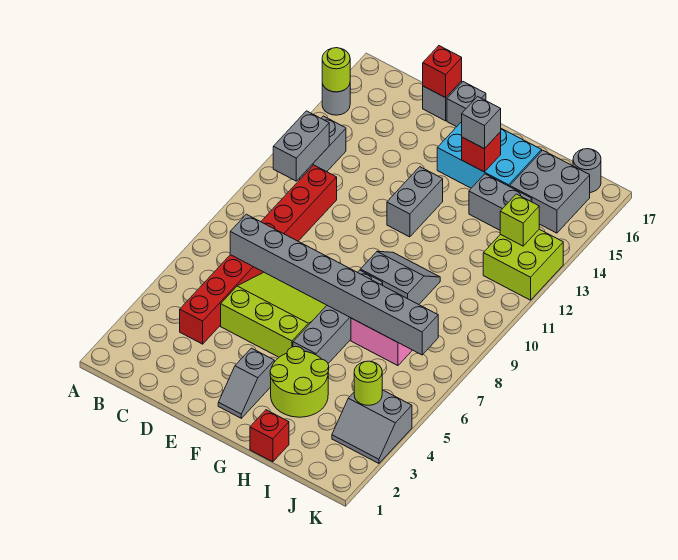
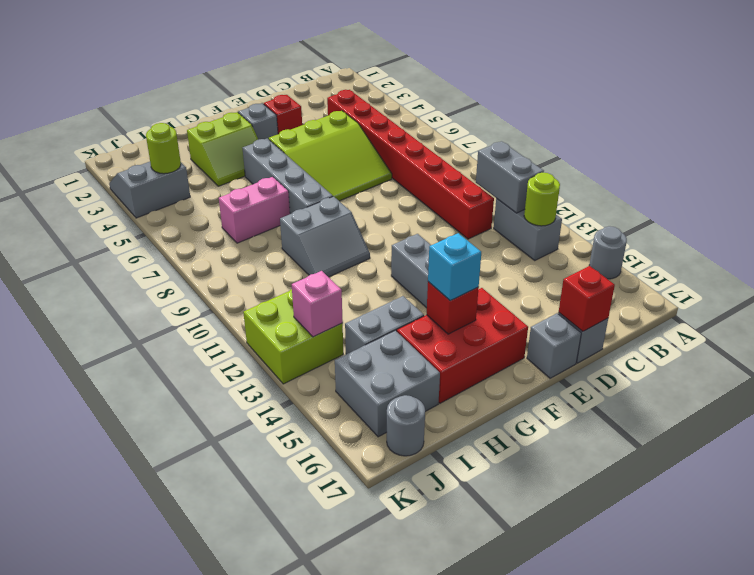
lime round brick A15 level 2 -> lime round brick B13 level 2
grey brick C7:J7 level 2 -> none
cyan brick F15:H16 level 1 -> red brick F15:H16 level 1
lime round brick G3:H4 level 1 -> lime slope G3:H4 level 1 top 3
grey brick G15 level 3 -> cyan brick G15 level 3
red brick H1 level 1 -> red brick E3 level 1
lime brick J13 level 2 -> pink brick J13 level 2

